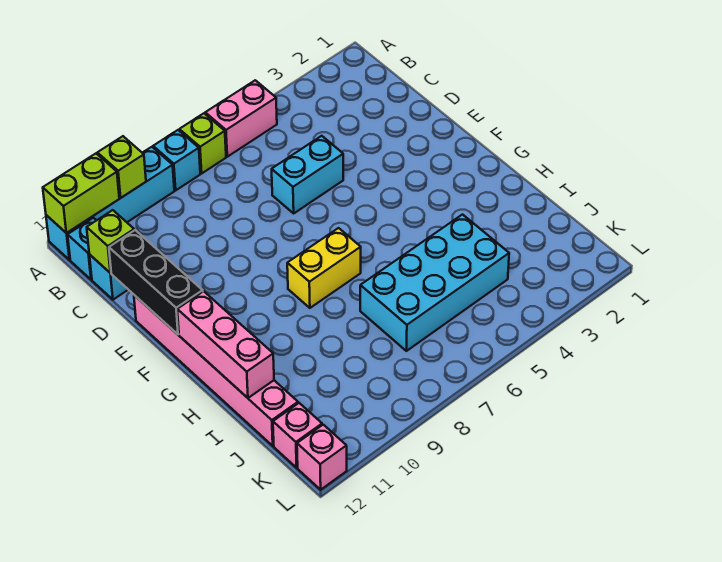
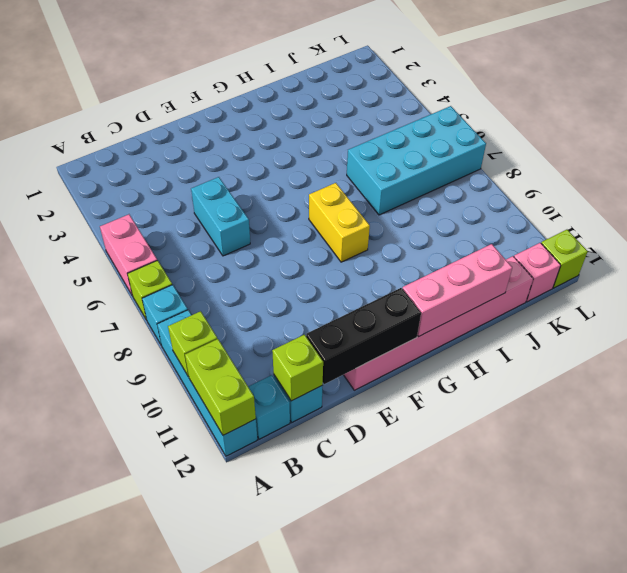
cyan brick I4:J7 level 1 -> cyan brick I6:L7 level 1
pink brick L12 level 1 -> lime brick L12 level 1

